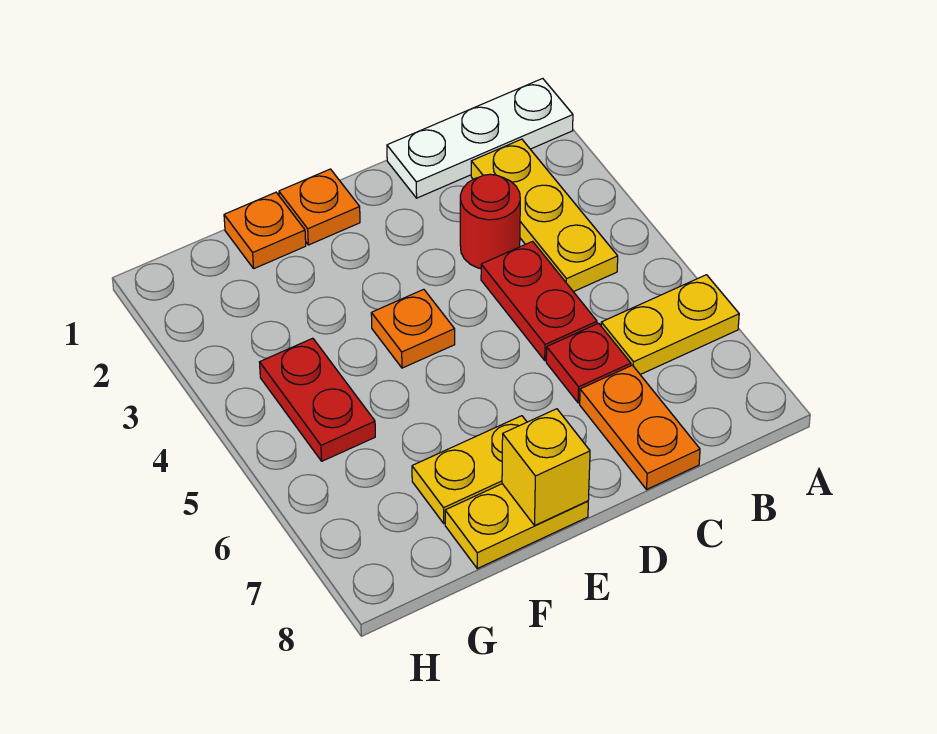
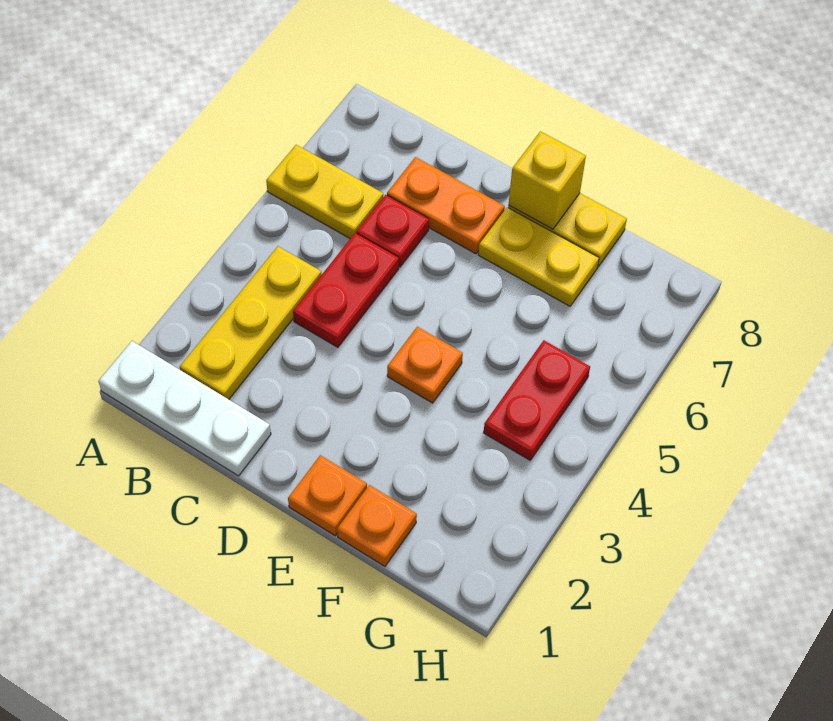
red round brick C3 level 1 -> none
orange plate C7:C8 level 1 -> orange plate C7:D7 level 1

